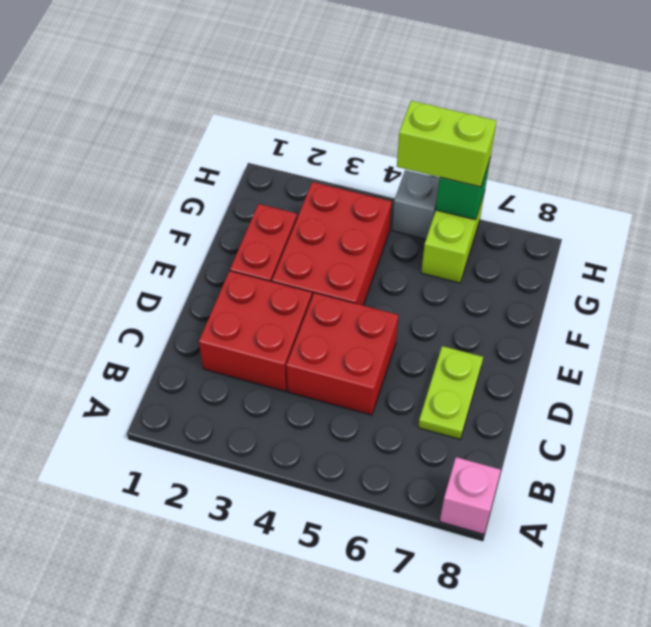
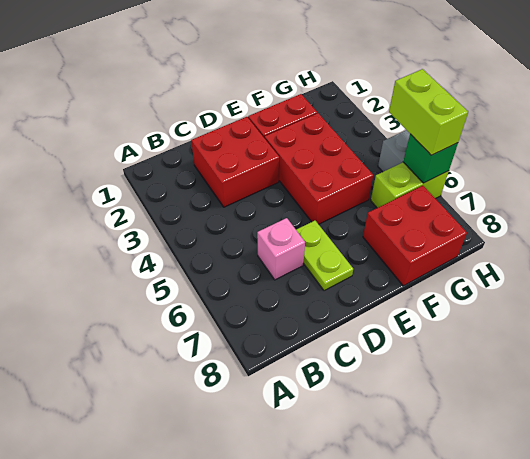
pink brick A8 level 1 -> pink brick C6 level 1
red brick C4:D5 level 1 -> red brick F7:G8 level 1
lime plate C7:D7 level 1 -> lime plate D6:D7 level 1
red brick E3:G4 level 1 -> red brick E3:F5 level 1

